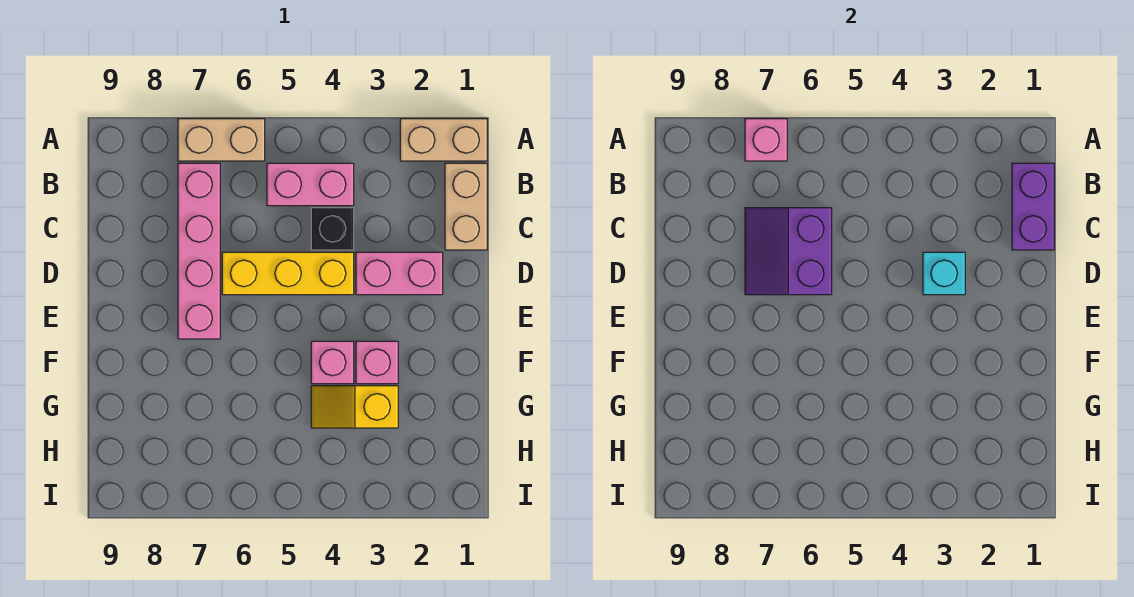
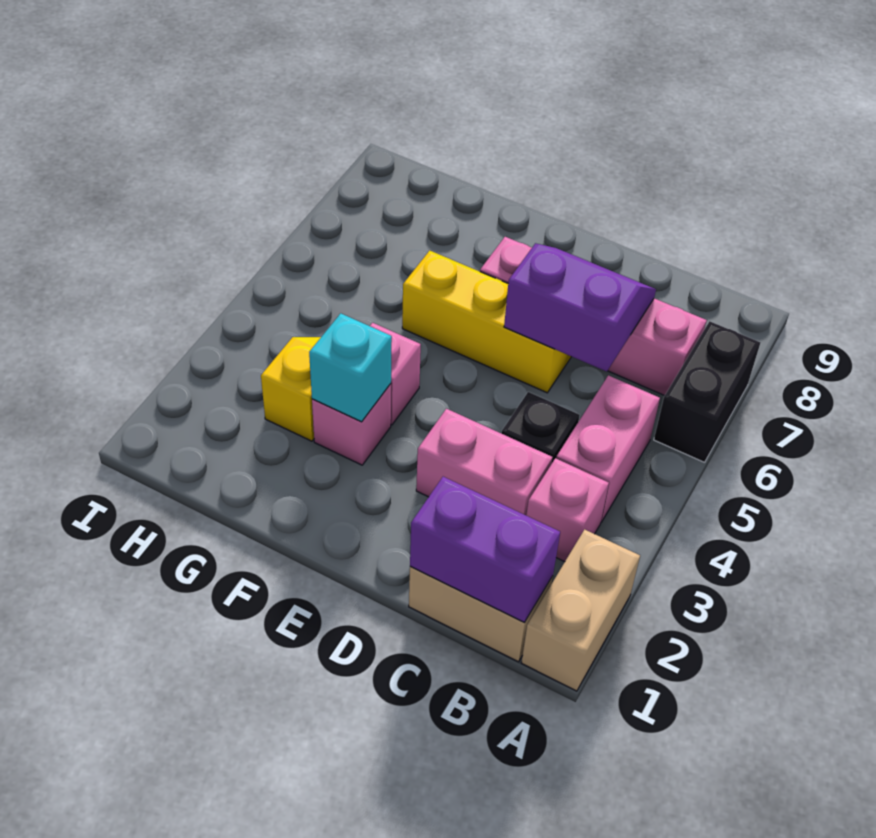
tan brick A6:A7 level 1 -> black brick A6:A7 level 1
pink brick A7 level 2 -> pink brick B3 level 1
pink brick D2:D3 level 1 -> pink brick C3:D3 level 1
cyan brick D3 level 2 -> cyan brick F3 level 2
yellow brick D4:D6 level 1 -> yellow brick D6:F6 level 1

